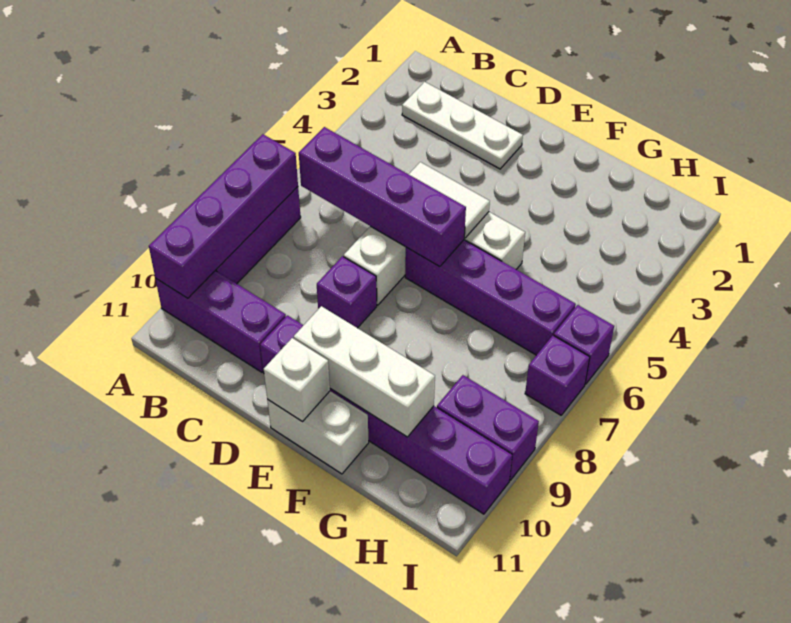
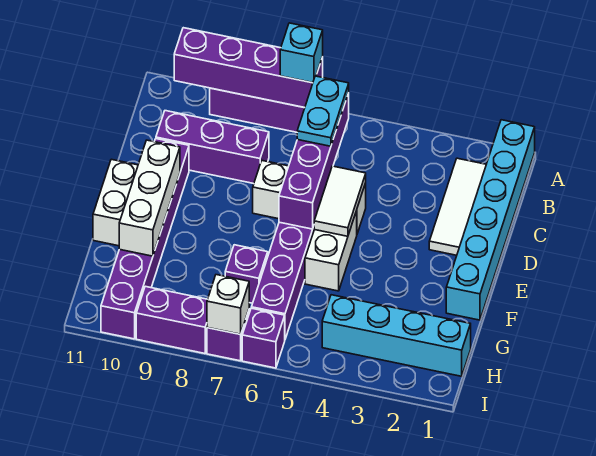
none -> cyan brick A1:F1 level 1
none -> cyan brick A7 level 3
purple brick A10:C10 level 1 -> purple brick C8:C10 level 1
white plate B2:D2 level 1 -> white tile B2:D2 level 1
none -> cyan plate B6:C6 level 3
purple brick D8 level 1 -> purple brick G7 level 1
white brick E11 level 2 -> white brick I7 level 2
none -> cyan brick H1:H4 level 1
purple brick H9:I9 level 1 -> purple brick I8:I9 level 1

